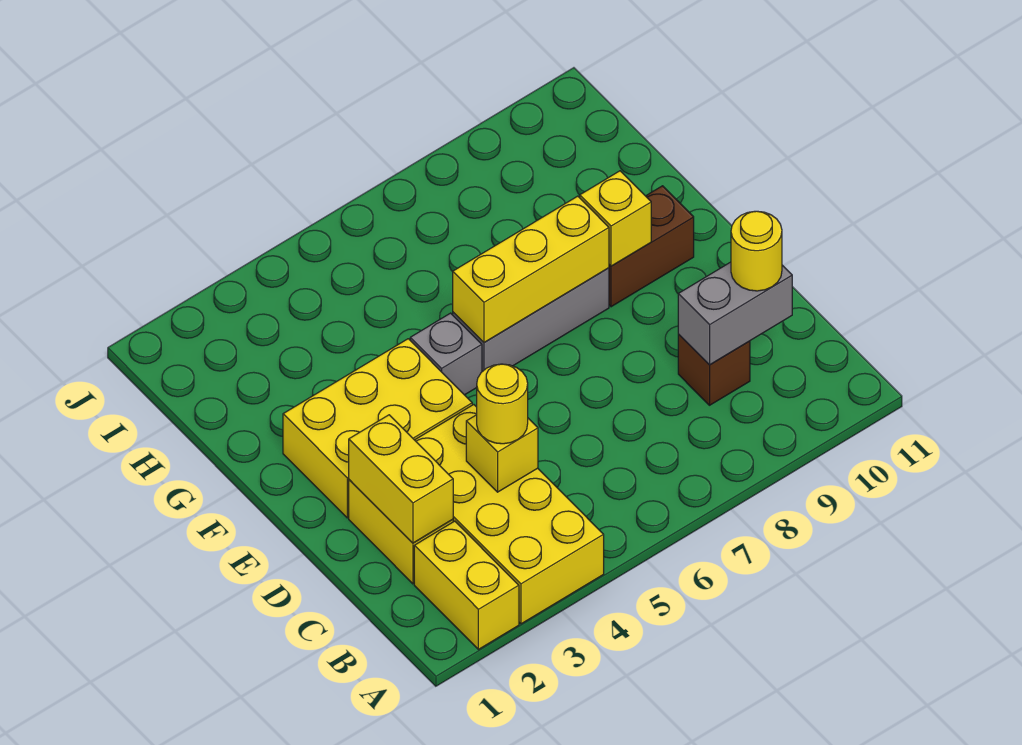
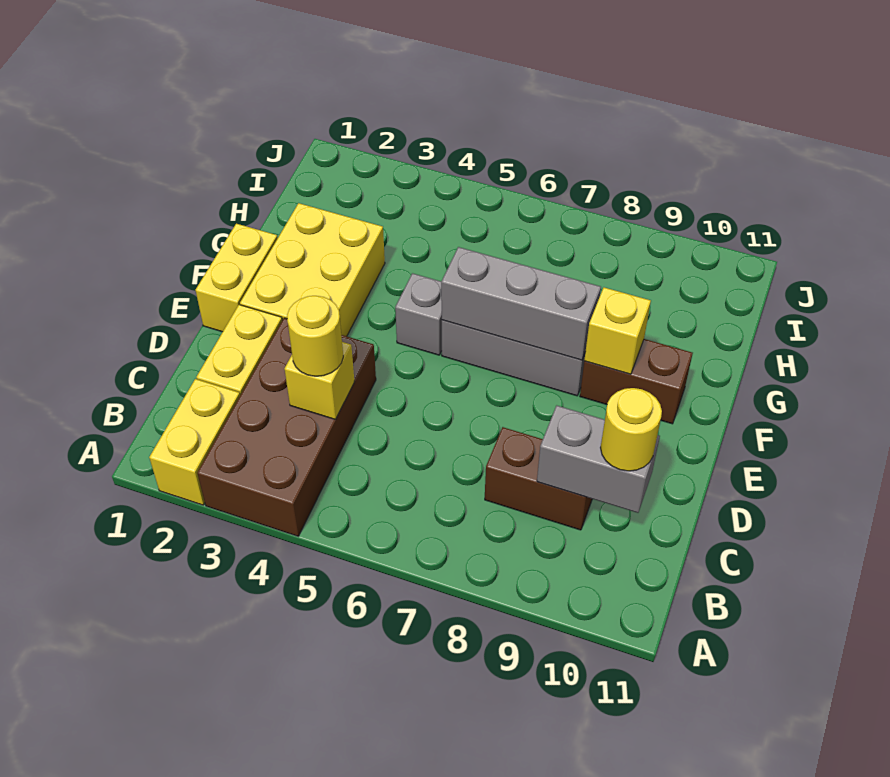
yellow brick A3:D4 level 1 -> brown brick A3:D4 level 1
yellow brick C2:D2 level 2 -> yellow brick E1:F1 level 1
brown brick C9 level 1 -> brown brick C8:C9 level 1
yellow brick E2:F4 level 1 -> yellow brick E2:G3 level 1
yellow brick F6:F8 level 2 -> grey brick F6:F8 level 2

